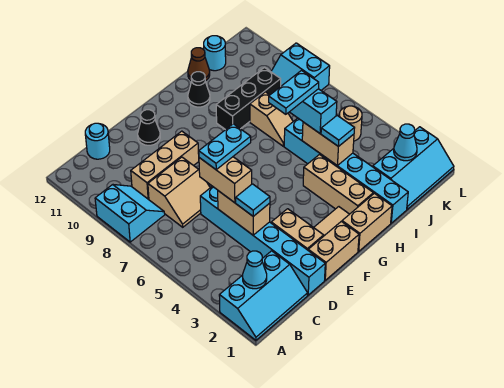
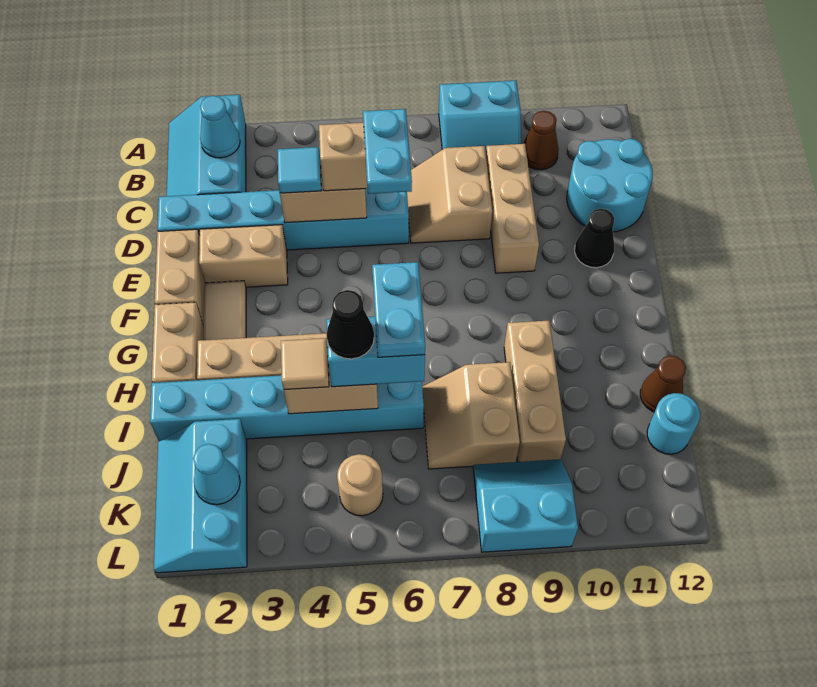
none -> brown cone B10 level 1
cyan round brick C12 level 1 -> cyan round brick C11:D12 level 1
black brick H9:J9 level 1 -> tan brick H9:J9 level 1
black cone H11 level 1 -> black cone I5 level 4
cyan tile I4 level 3 -> tan tile I4 level 3
tan slope I7:I8 level 1 top 8 -> tan slope I7:J8 level 1 top 8

